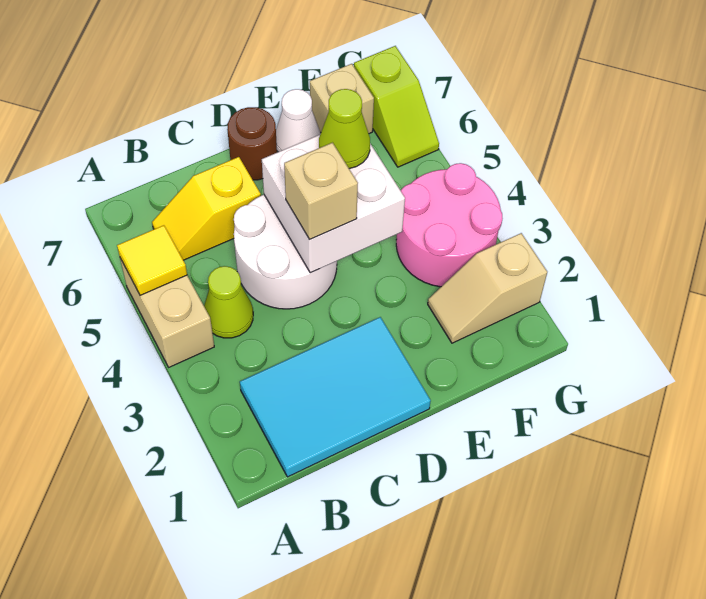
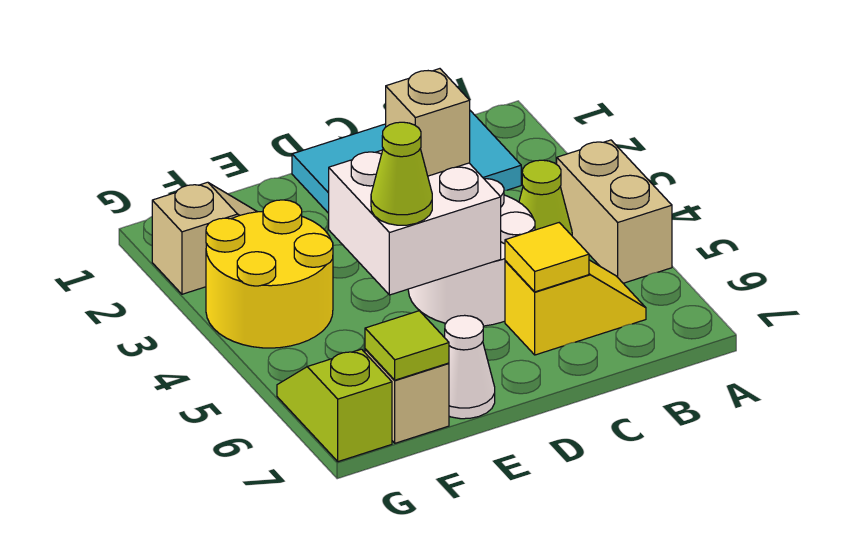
yellow tile A5 level 2 -> yellow tile C6 level 2
brown round brick D7 level 1 -> none
pink round brick F3:G4 level 1 -> yellow round brick F3:G4 level 1
none -> lime tile F7 level 2

